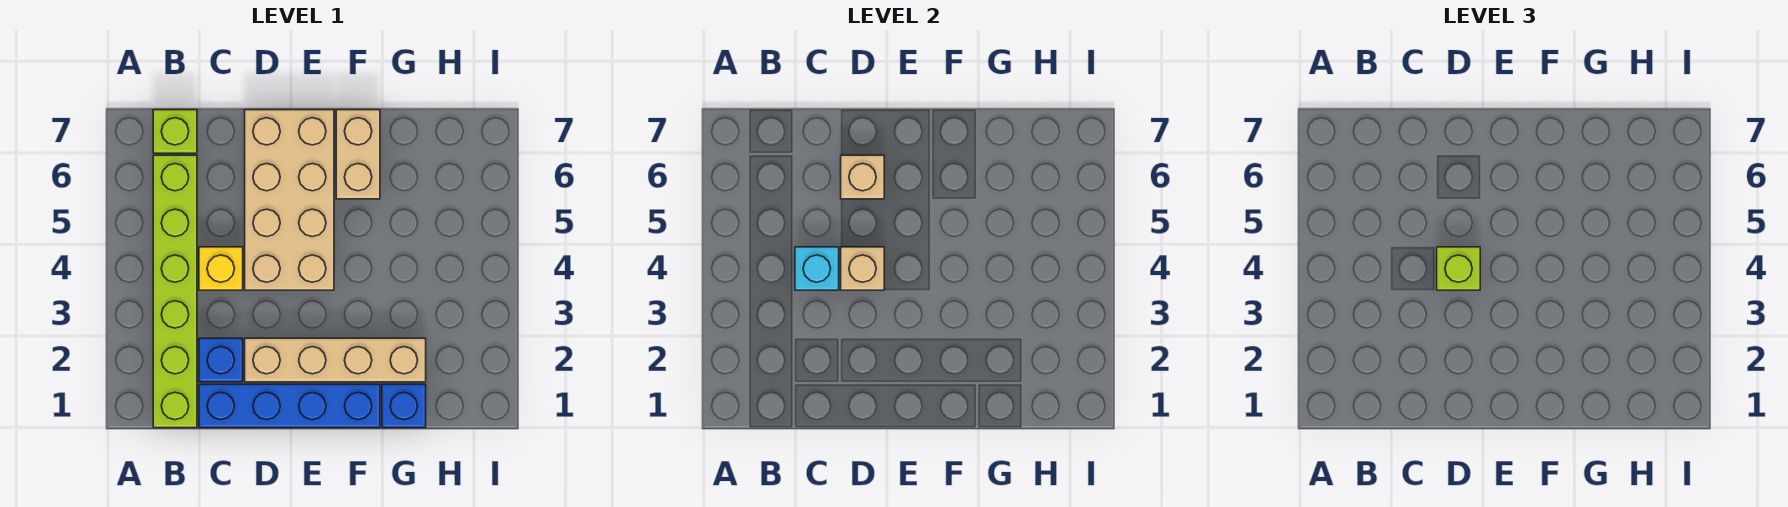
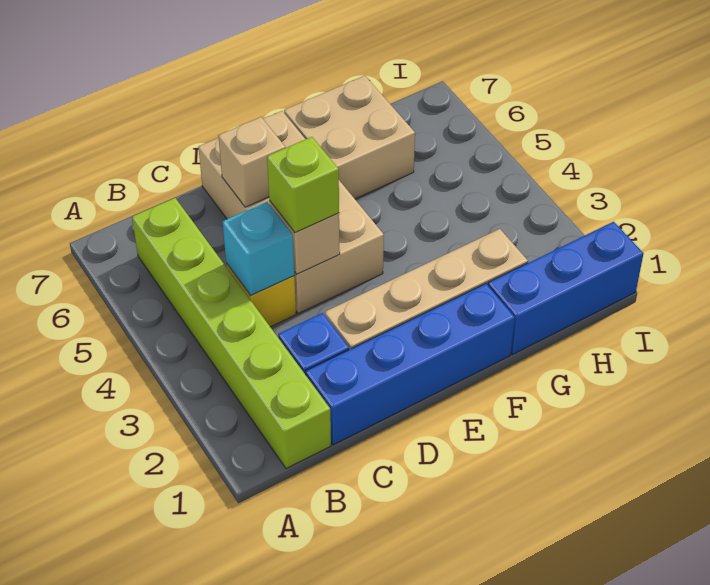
lime brick B7 level 1 -> none
tan brick F6:F7 level 1 -> tan brick F6:G7 level 1
blue brick G1 level 1 -> blue brick G1:I1 level 1

